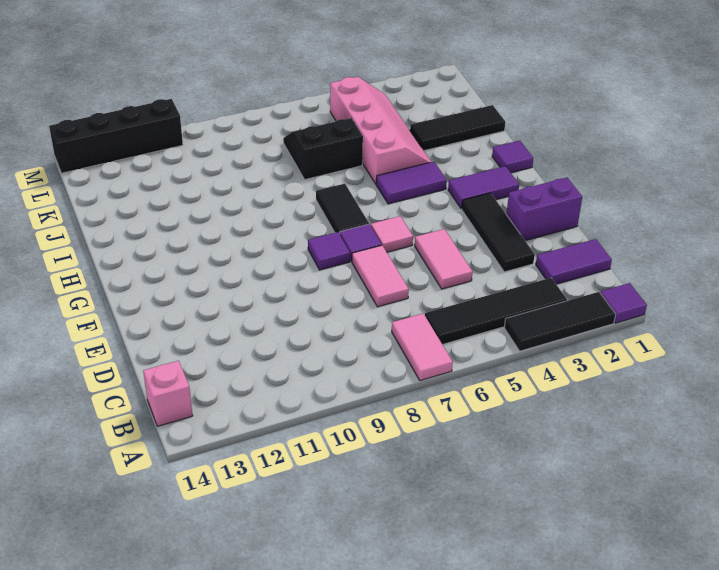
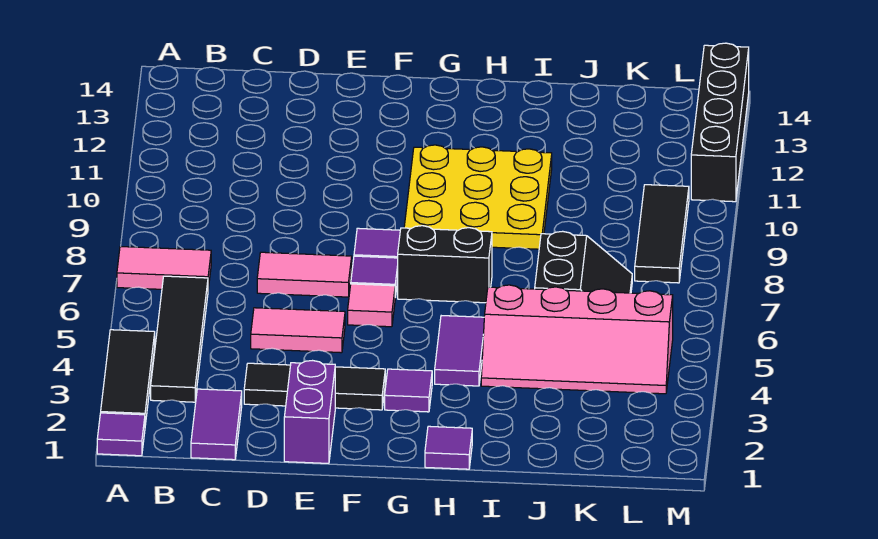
pink brick B14 level 1 -> none
purple tile G2:G3 level 1 -> purple tile G3 level 1
black tile G7:H7 level 1 -> black brick G7:H7 level 1
none -> yellow plate G9:I11 level 1
black tile J1:J3 level 1 -> black tile L8:L10 level 1

